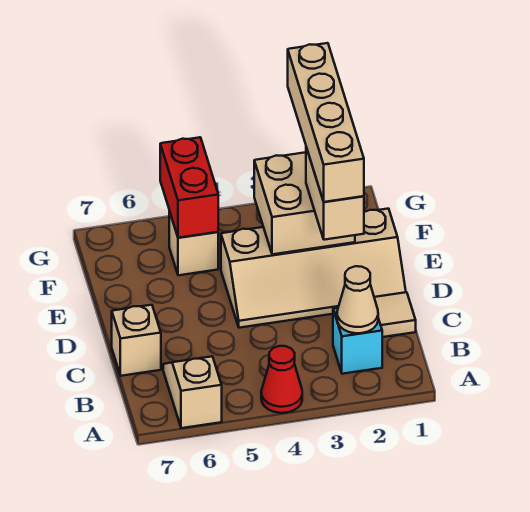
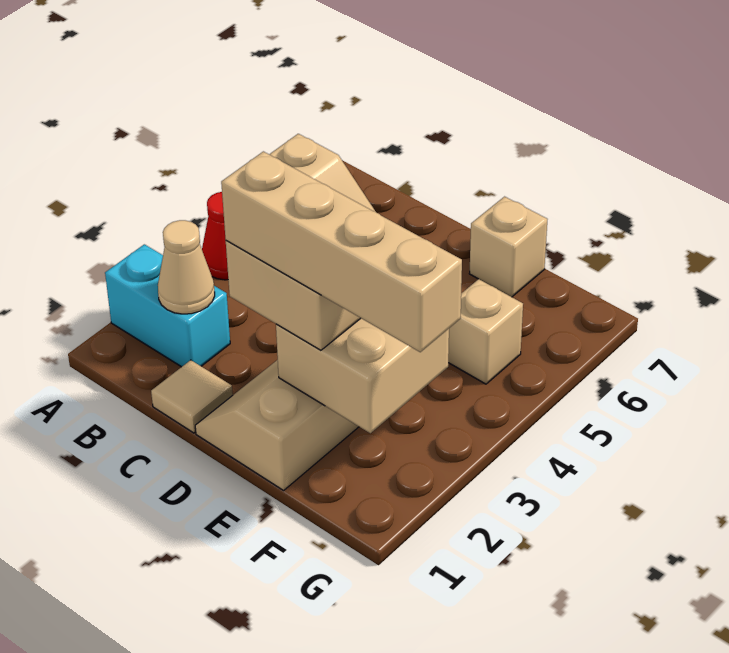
cyan brick B2 level 1 -> cyan brick A2:B2 level 1
tan brick C7 level 1 -> tan brick E7 level 1
red brick F5:G5 level 2 -> none

